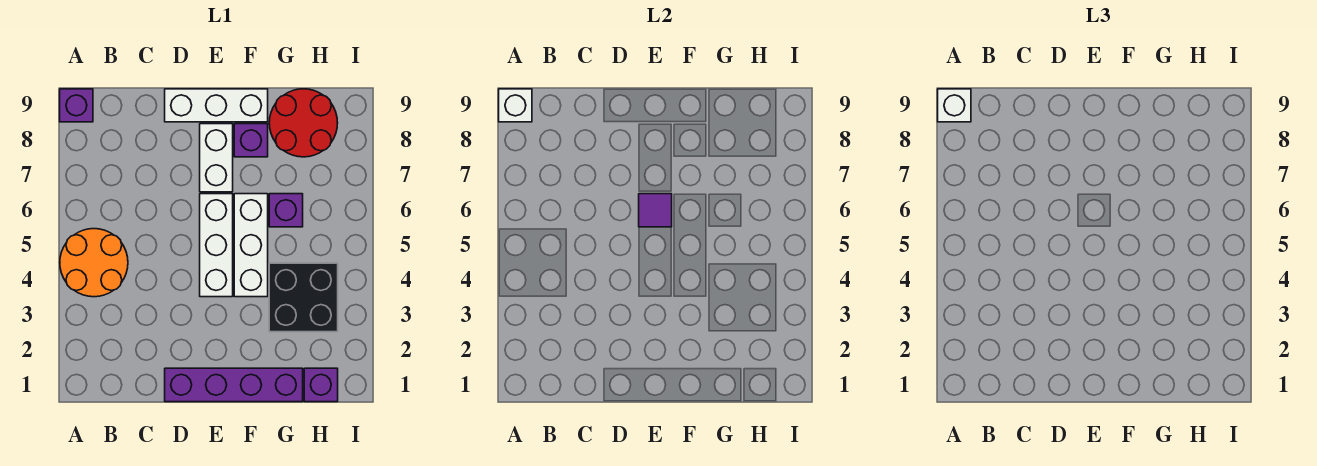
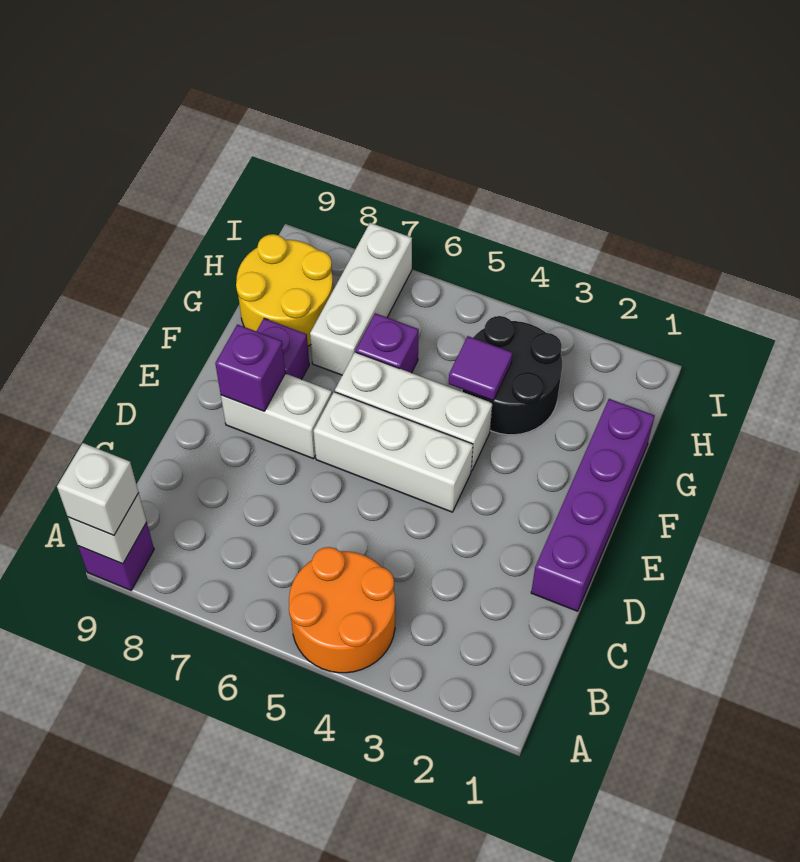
white brick D9:F9 level 1 -> white brick G7:I7 level 1
purple tile E6 level 2 -> purple tile G4 level 2
black brick G3:H4 level 1 -> black round brick G3:H4 level 1
red round brick G8:H9 level 1 -> yellow round brick G8:H9 level 1
purple brick H1 level 1 -> purple brick E8 level 2

